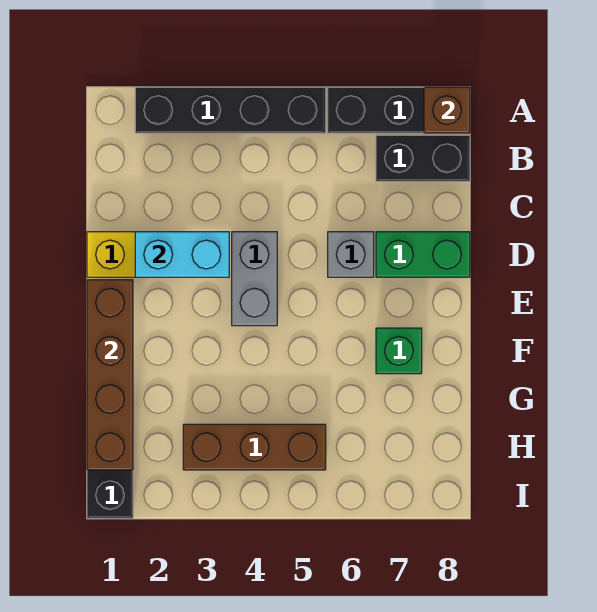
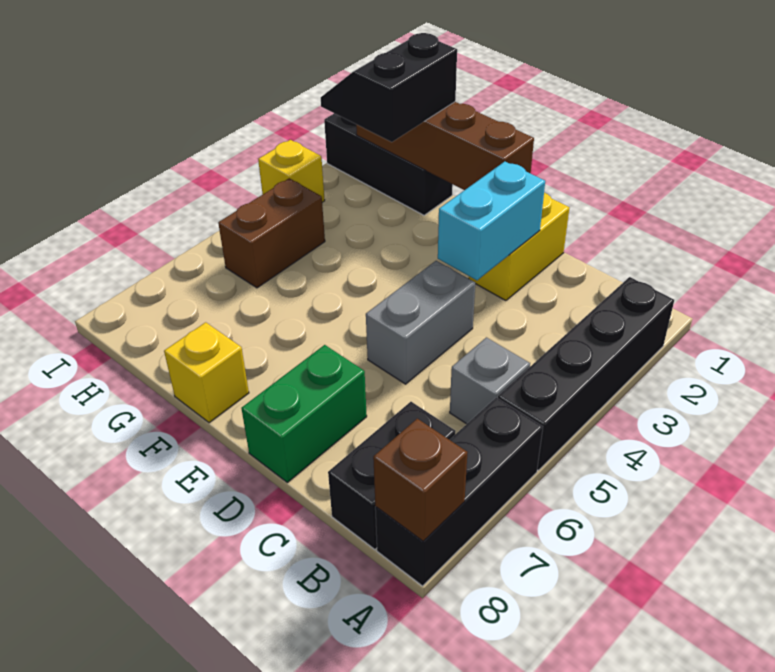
grey brick D4:E4 level 1 -> grey brick D4:D5 level 1
grey brick D6 level 1 -> grey brick B5 level 1
green brick F7 level 1 -> none
none -> yellow brick F8 level 1
none -> black slope G1:H2 level 3 top G
brown brick H3:H5 level 1 -> brown brick H4:H5 level 1
none -> yellow brick I3 level 1

